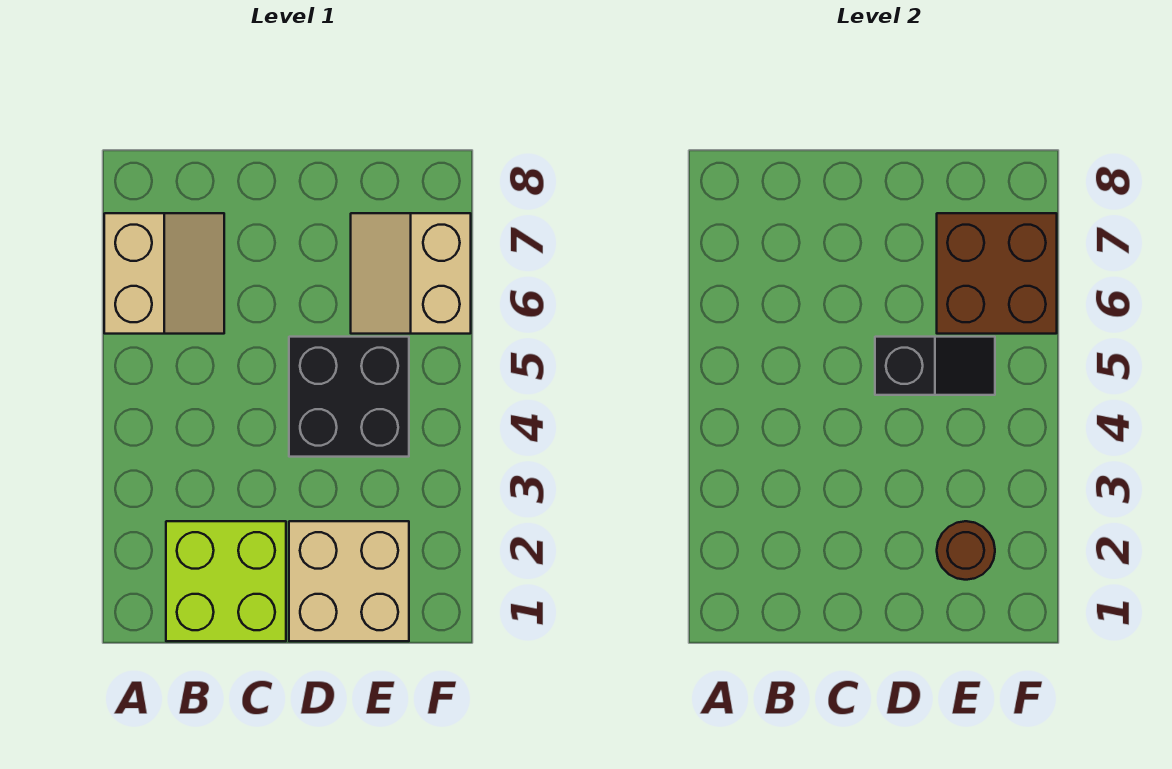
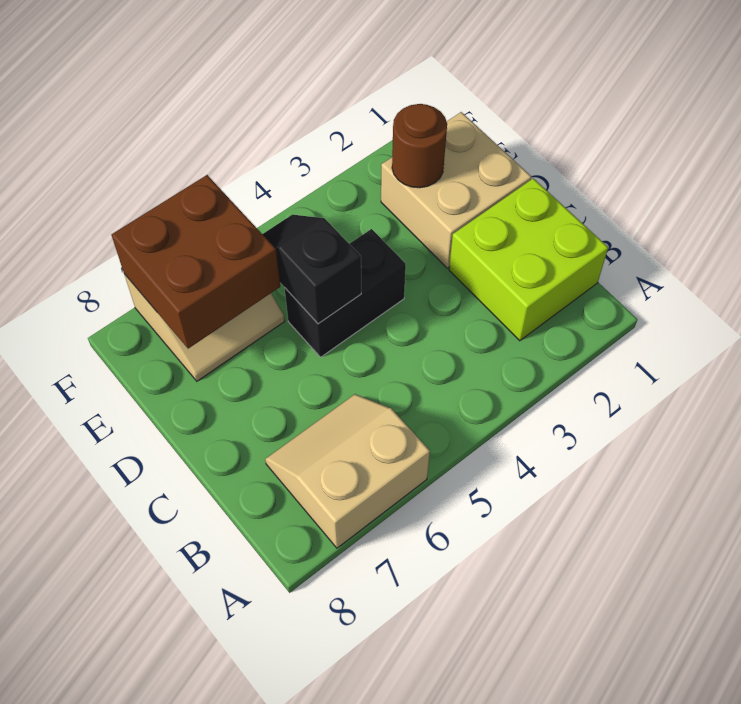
black brick D4:E5 level 1 -> black brick D4:D5 level 1

